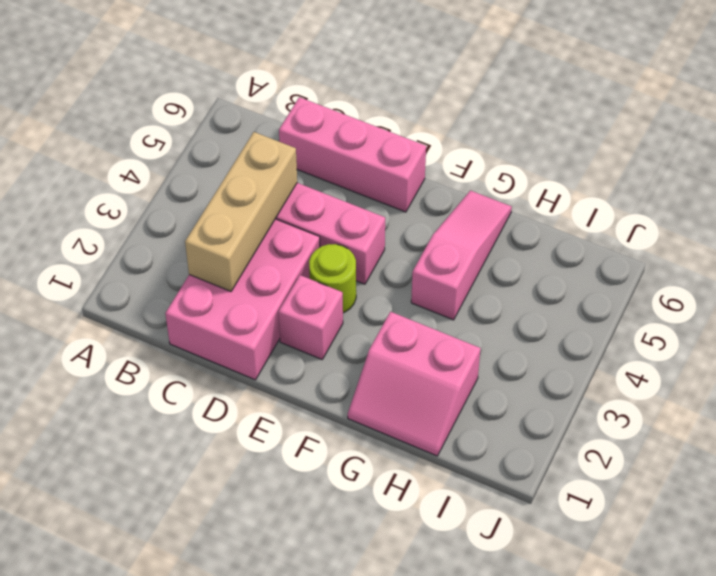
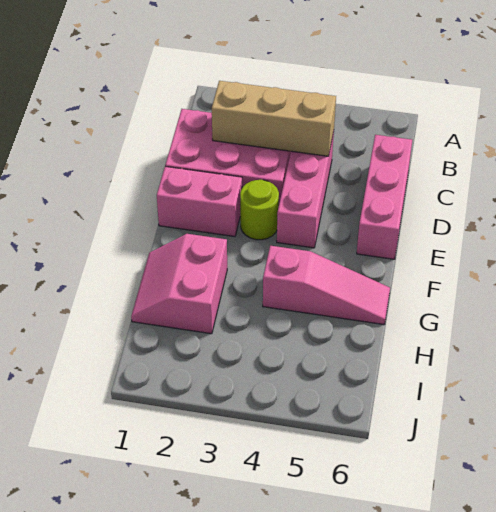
pink brick E2 level 1 -> pink brick E1:E2 level 1

